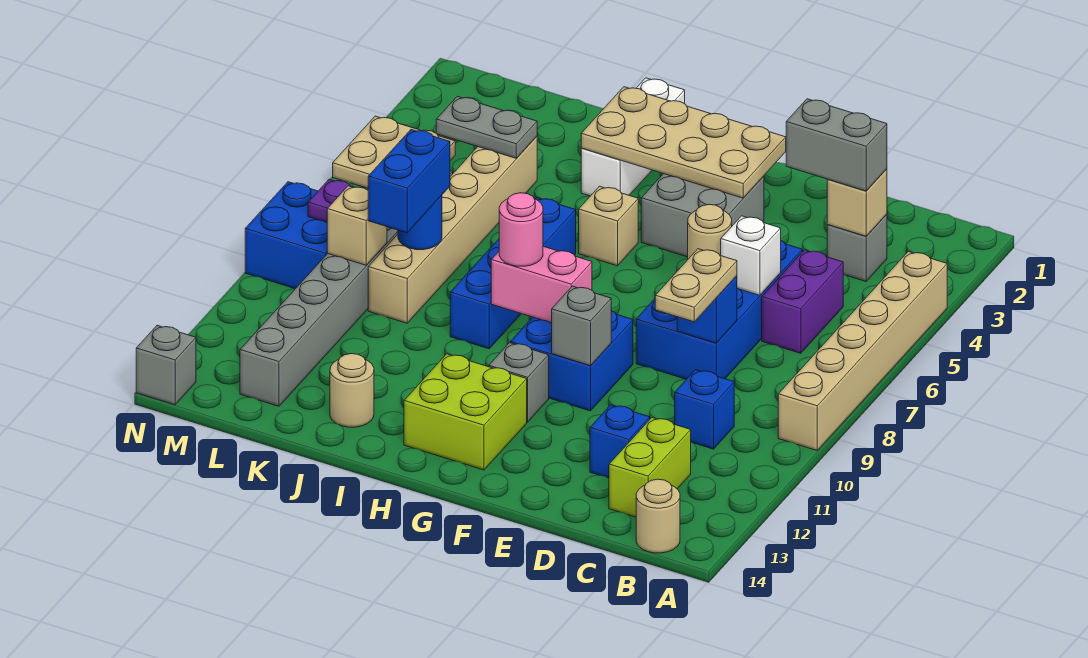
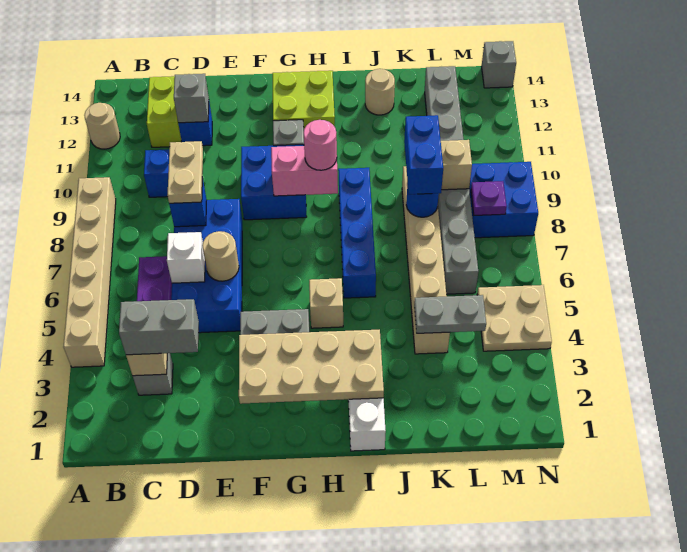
tan round brick B14 level 1 -> tan round brick A12 level 1
grey brick F10 level 2 -> grey brick D12 level 2

